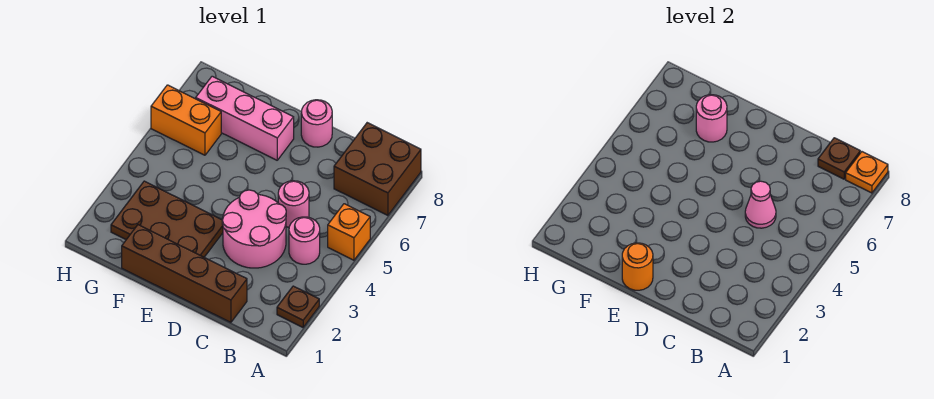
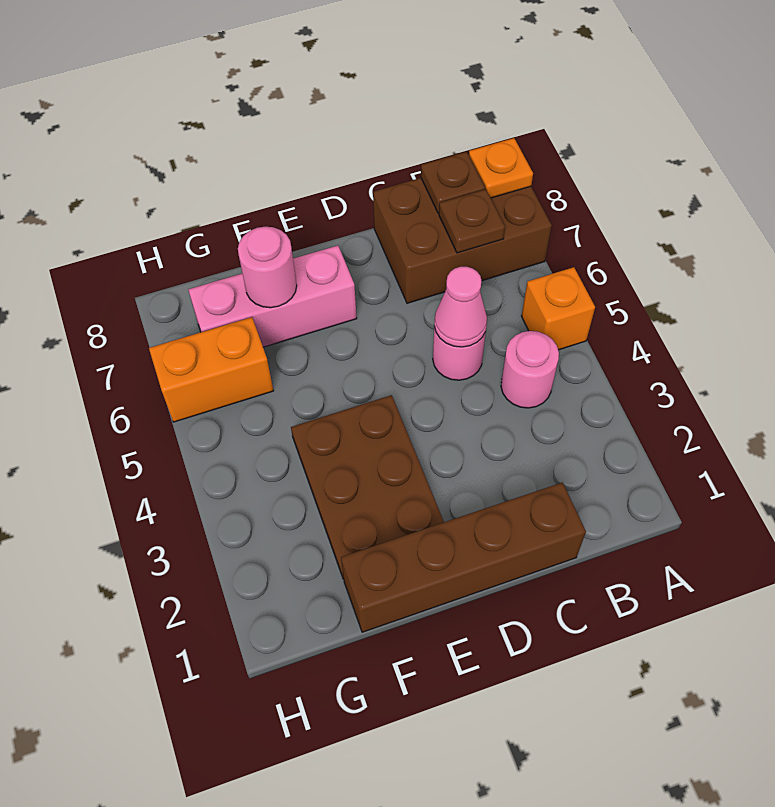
brown plate A2 level 1 -> brown plate B7 level 2
brown brick A7:B8 level 1 -> brown brick A7:C8 level 1
pink round brick C3:D4 level 1 -> none
pink round brick D8 level 1 -> none
orange round brick E1 level 2 -> none
brown plate E2:G3 level 1 -> brown plate E2:F4 level 1

